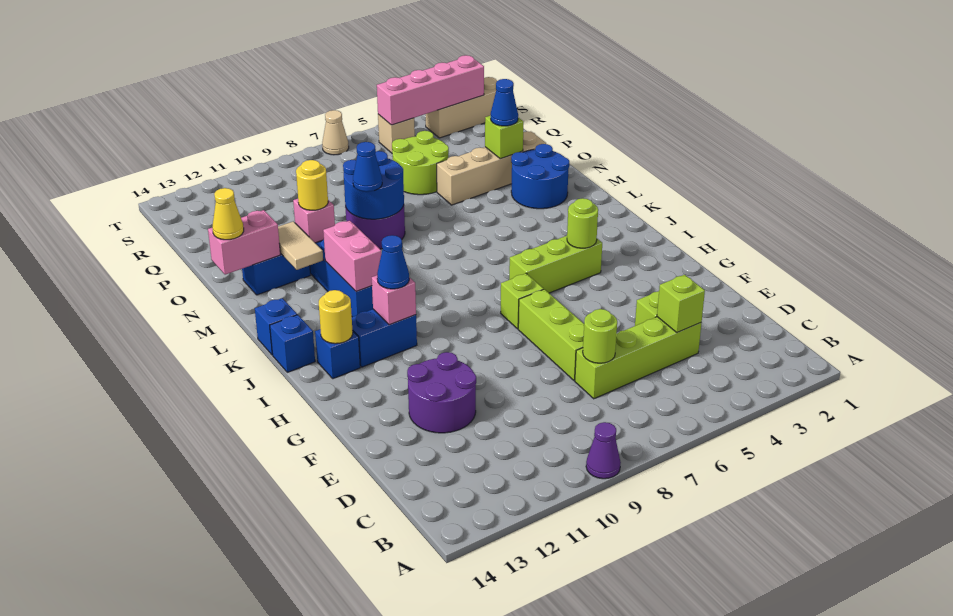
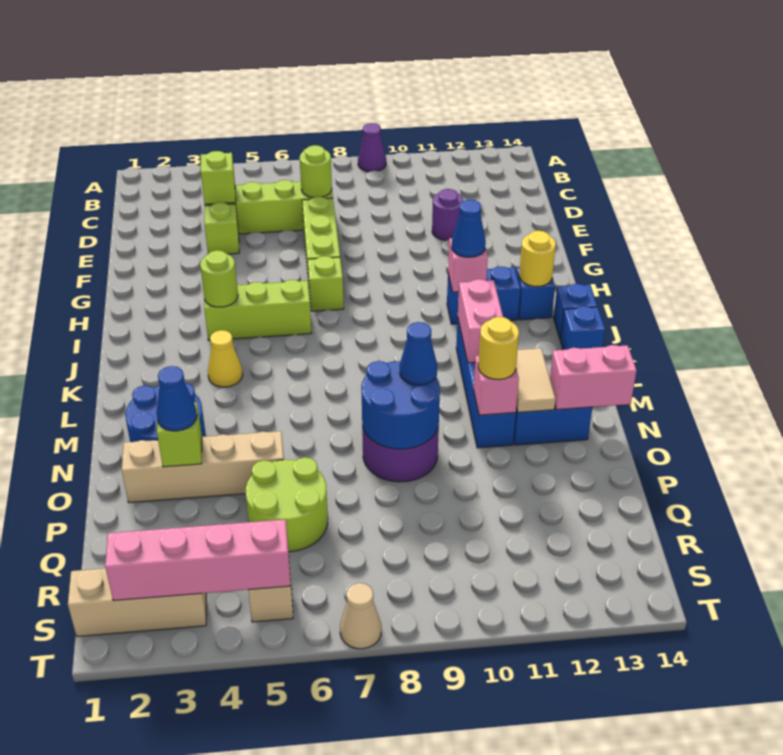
purple round brick E11:F12 level 1 -> purple round brick E11 level 1
yellow cone N14 level 3 -> yellow cone K4 level 1

